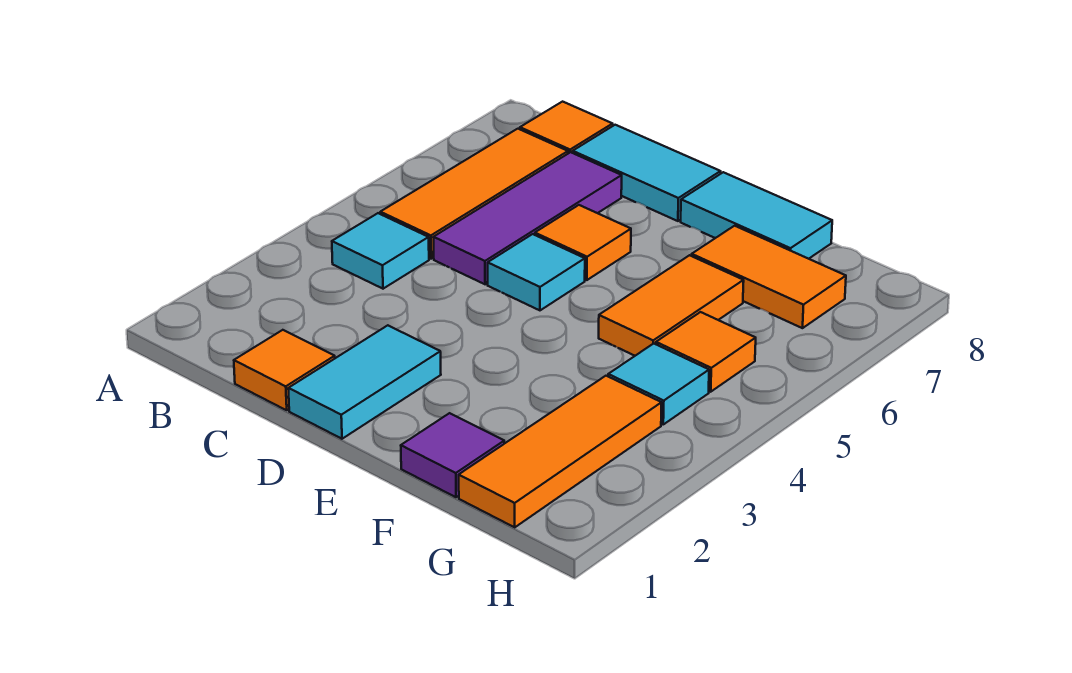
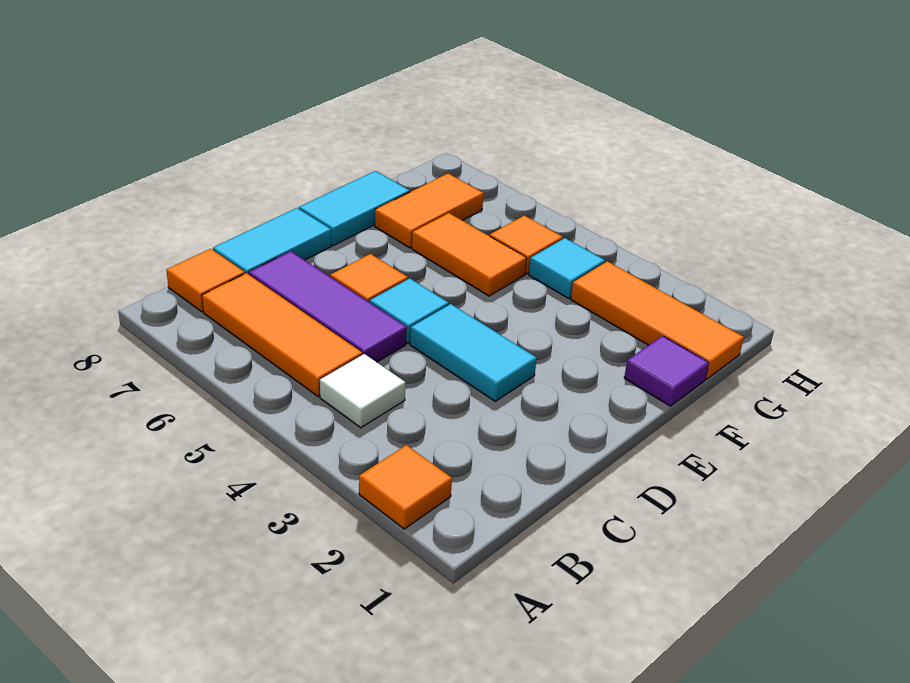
cyan tile B4 level 1 -> white tile B4 level 1
orange tile C1 level 1 -> orange tile A2 level 1
cyan tile D1:D2 level 1 -> cyan tile D3:D4 level 1

